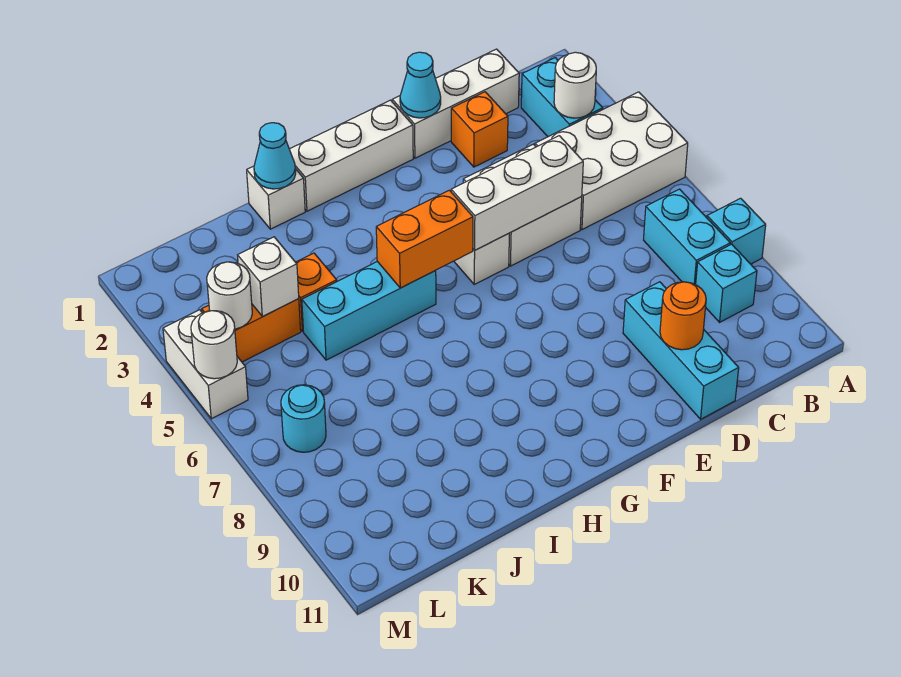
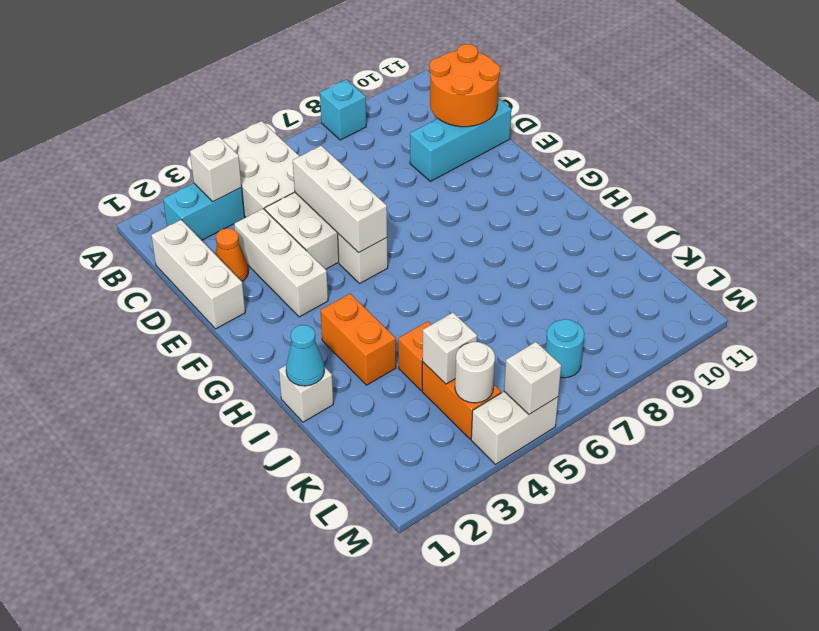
white round brick B3 level 2 -> white brick B3 level 2
cyan brick B7:B8 level 1 -> none
cyan brick B9 level 1 -> none
orange brick D2 level 1 -> orange cone D2 level 1
orange round brick D10 level 2 -> orange round brick C10:D11 level 2
cyan cone E1 level 2 -> none
white brick F1:H1 level 1 -> white brick D3:F3 level 1
orange brick G5:H5 level 2 -> orange brick H3:I3 level 1
cyan brick H5:J5 level 1 -> none
white round brick M5 level 2 -> white brick M5 level 2

